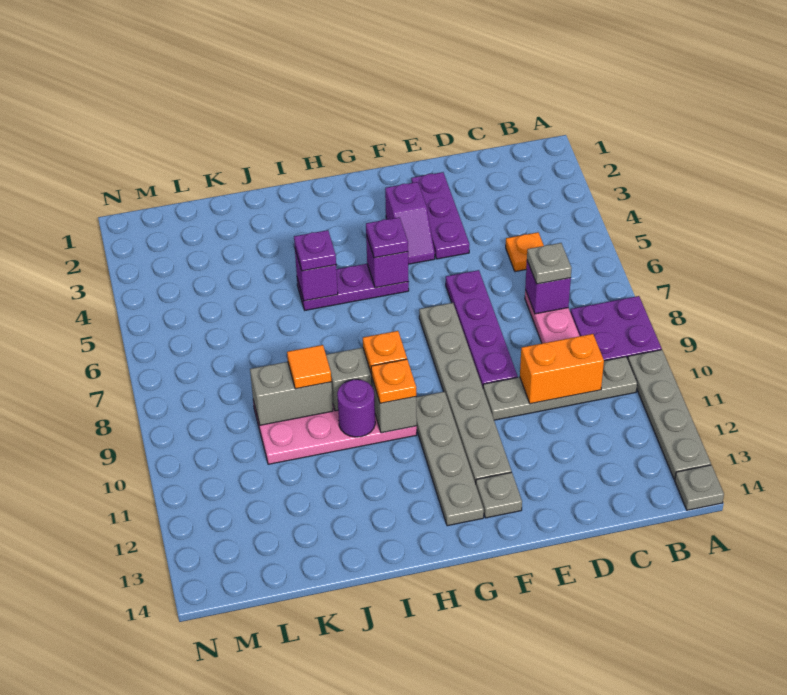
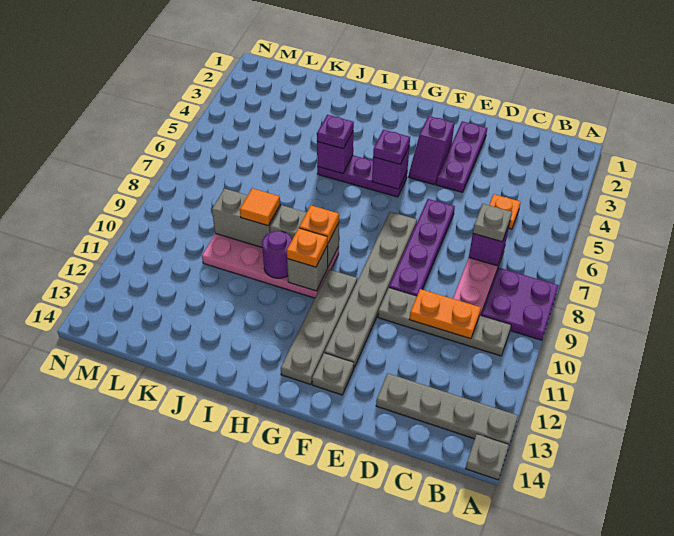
grey plate A10:A13 level 1 -> grey plate A13:D13 level 1
orange brick C10:D10 level 2 -> orange plate C10:D10 level 2

